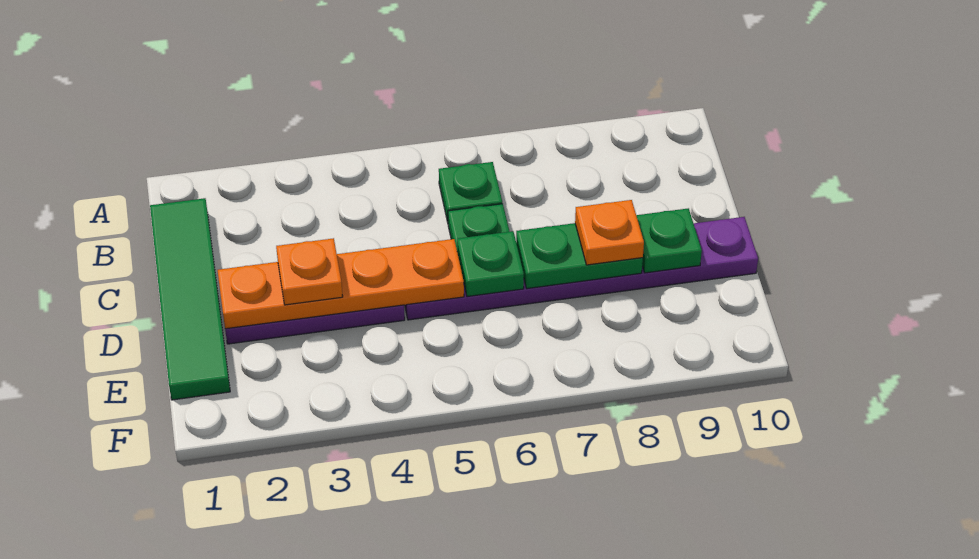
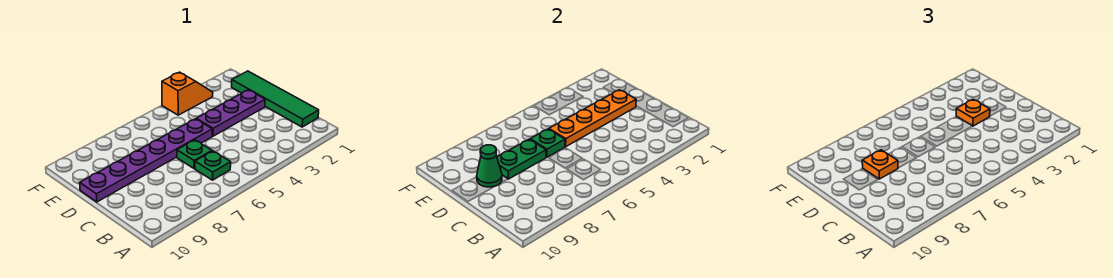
green plate D9 level 2 -> green cone D9 level 2
none -> orange slope F3:F4 level 1 top 4

